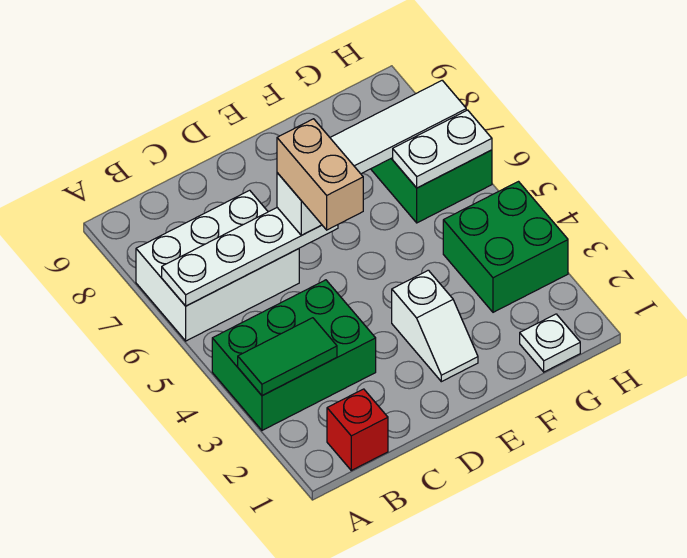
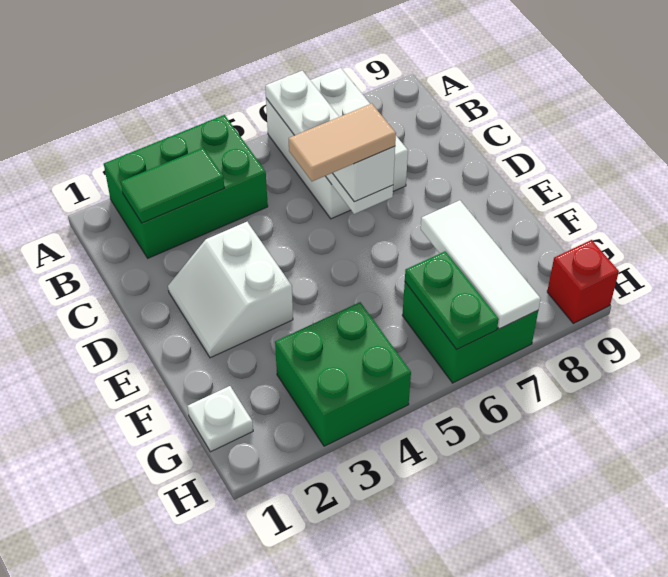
green brick A3:C4 level 1 -> green brick A2:B4 level 1
green tile A3:B3 level 2 -> green tile B2:B3 level 2
red brick B1 level 1 -> red brick H9 level 1
tan brick D5:D6 level 4 -> tan tile D5:D6 level 4
white slope E2:E3 level 1 top 3 -> white slope D2:E3 level 1 top 3
white plate G6:H6 level 2 -> green plate G6:H6 level 2

